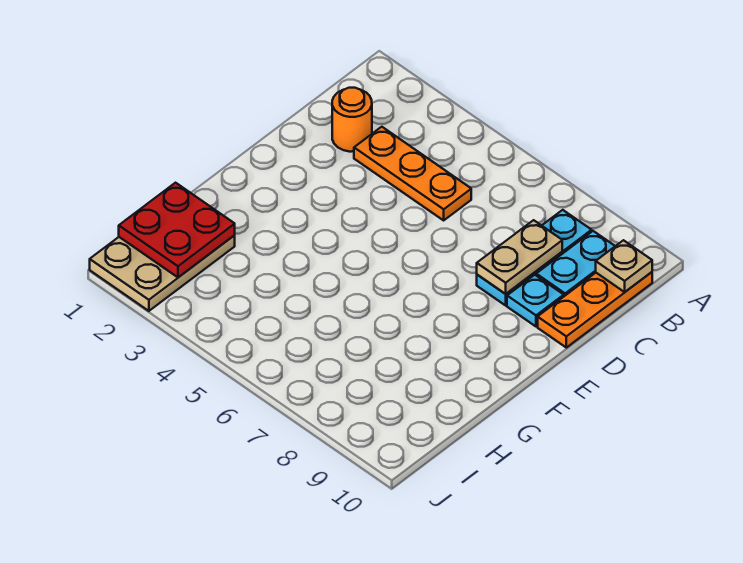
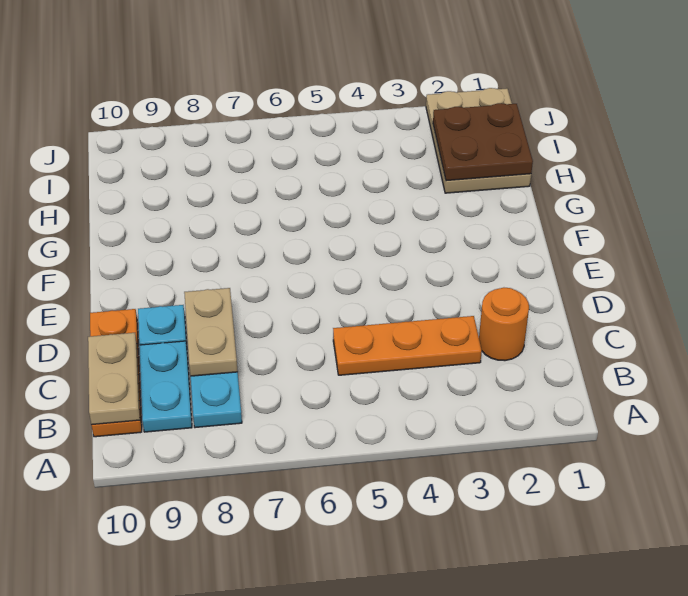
tan plate B10 level 2 -> tan plate B10:C10 level 2
red plate H1:I2 level 2 -> brown plate H1:I2 level 2

